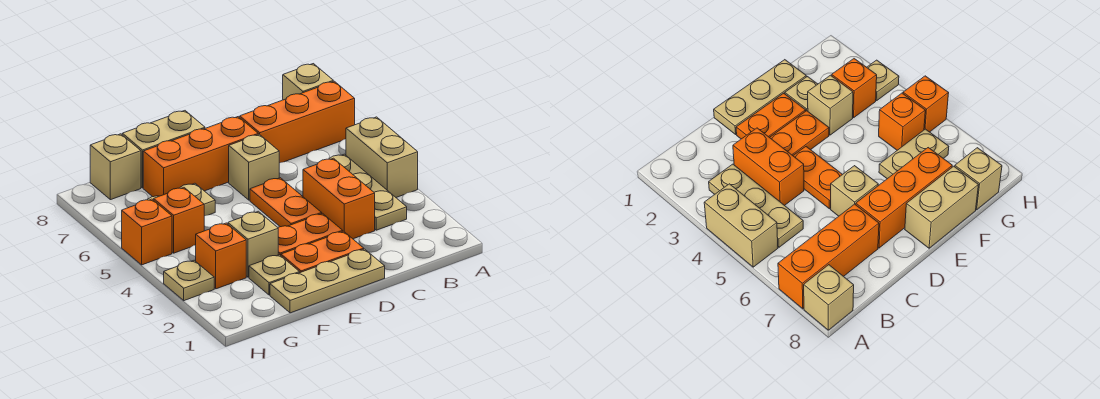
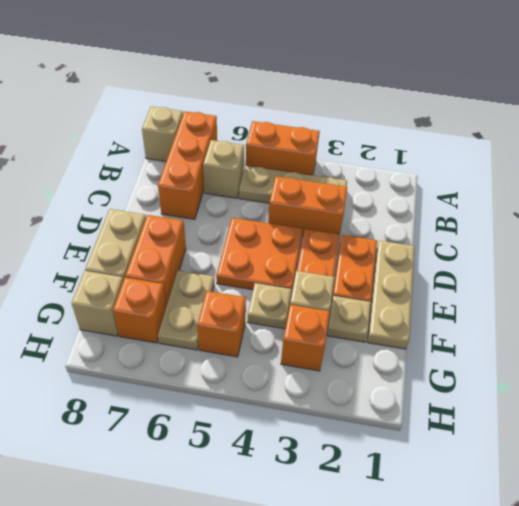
tan brick A4:A5 level 1 -> orange brick A4:A5 level 1
orange plate D4:D5 level 1 -> orange plate D4:E5 level 1
tan brick D6 level 1 -> tan brick B6 level 1
orange brick D7:F7 level 1 -> orange brick E7:F7 level 1
tan plate H3 level 1 -> tan plate F4 level 1
orange brick H5 level 1 -> orange brick G7 level 1

